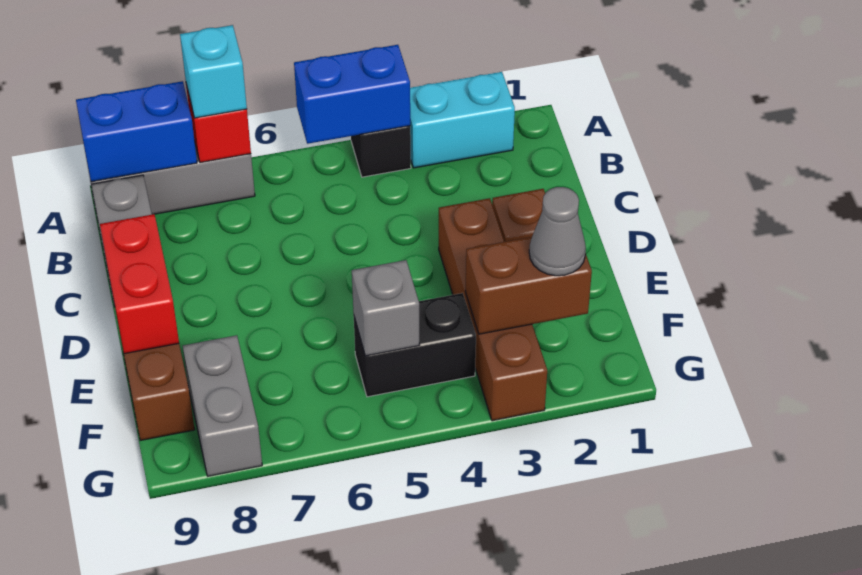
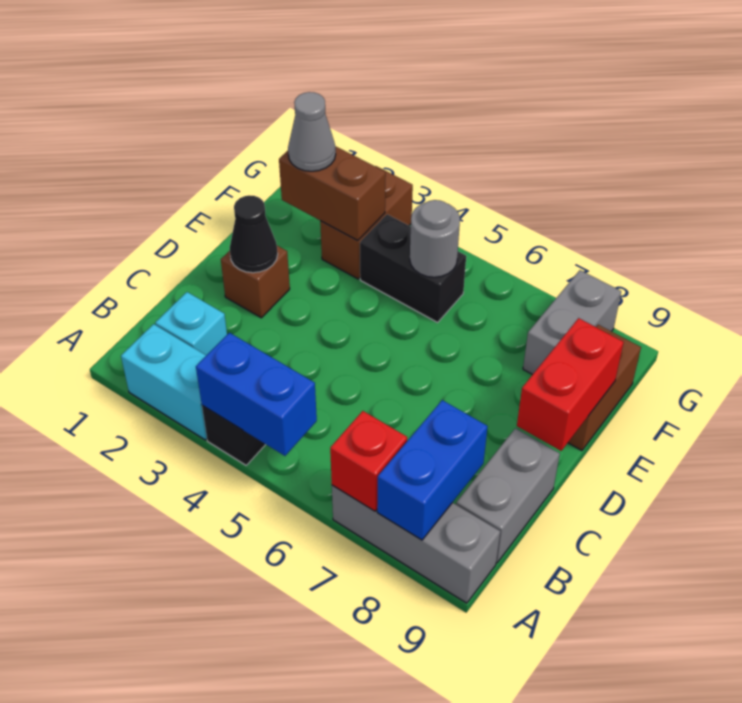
cyan brick A7 level 3 -> cyan brick B2 level 1
blue brick A8:A9 level 2 -> blue brick A8:B8 level 2
none -> black cone D2 level 2
brown brick D3:G3 level 1 -> brown brick F3:G3 level 1
grey brick F5 level 2 -> grey round brick F5 level 2

